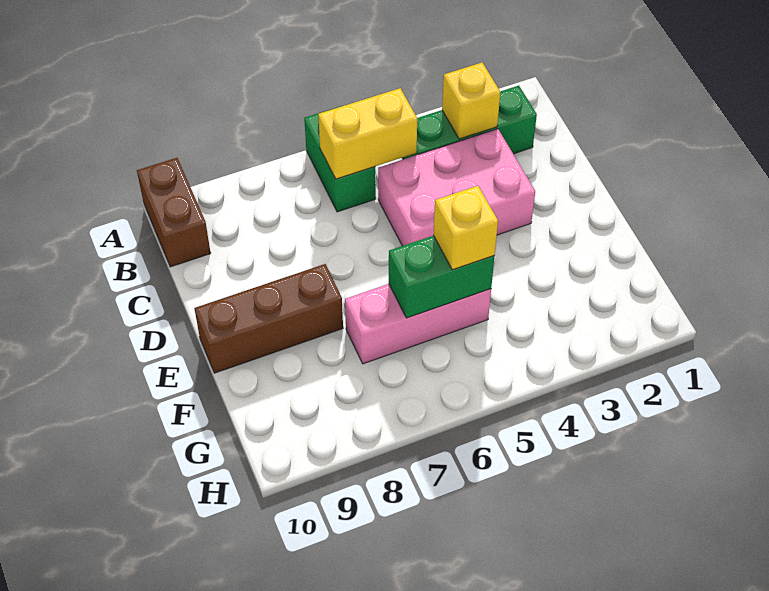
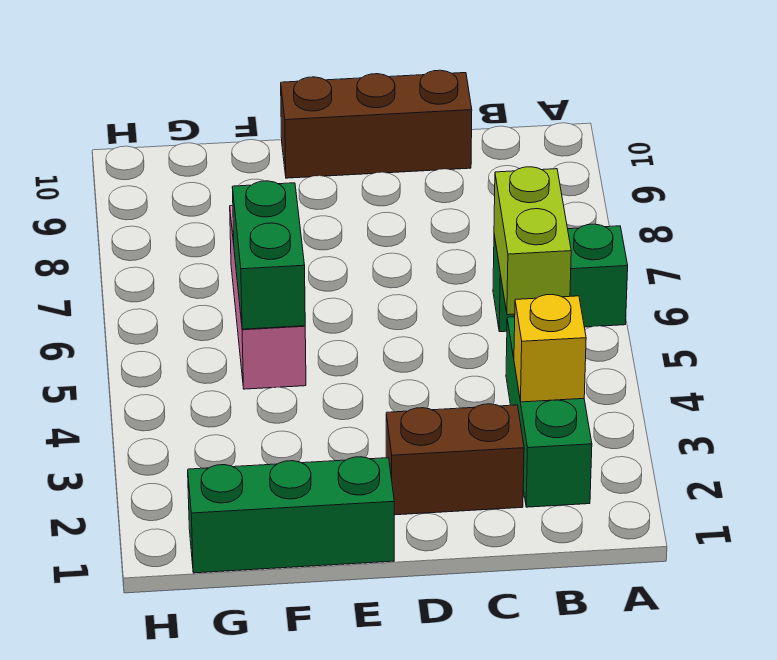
brown brick A10:B10 level 1 -> brown brick C2:D2 level 1
yellow brick B5:B6 level 2 -> lime brick B5:B6 level 2
pink brick C3:D5 level 1 -> none
none -> green brick E1:G1 level 1
brown brick E8:E10 level 1 -> brown brick C10:E10 level 1
yellow brick F5 level 3 -> none

